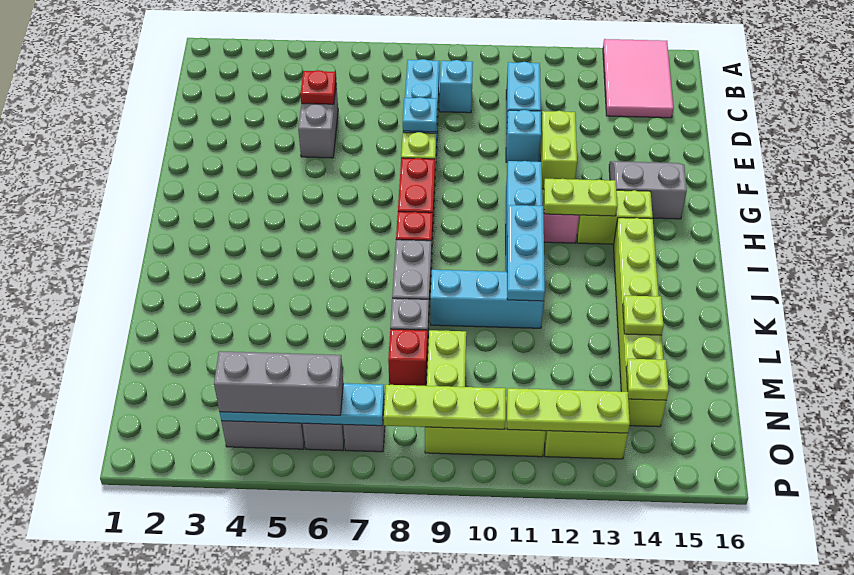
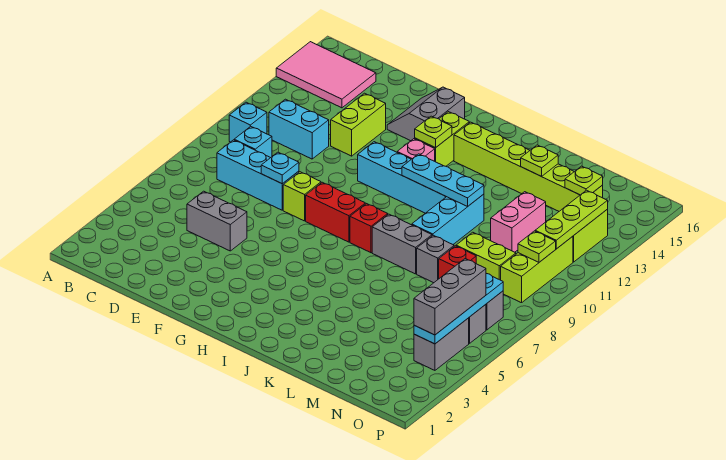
red plate D5 level 2 -> none
cyan brick E11 level 1 -> cyan brick B10 level 1
lime brick E12:F12 level 1 -> lime brick E12:E13 level 1
lime plate H12:H13 level 2 -> lime plate H13 level 2
none -> pink brick M11:M12 level 1
lime plate O8:O10 level 2 -> lime plate O10 level 2

